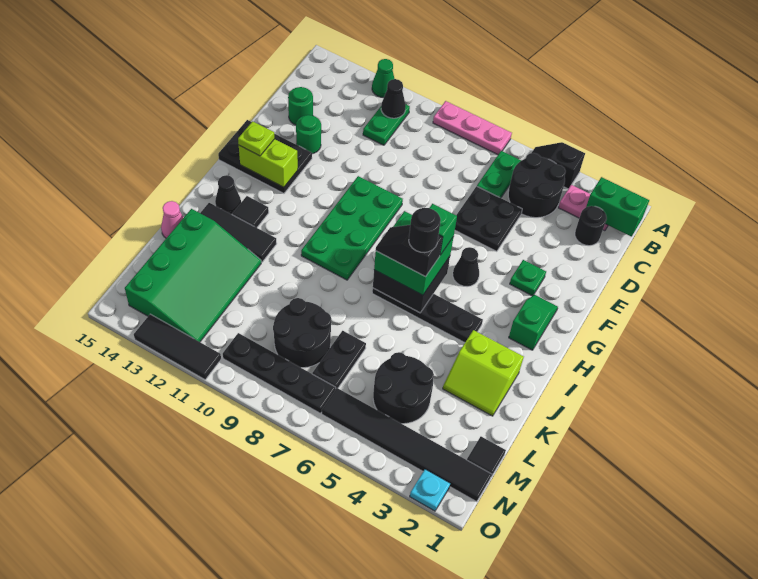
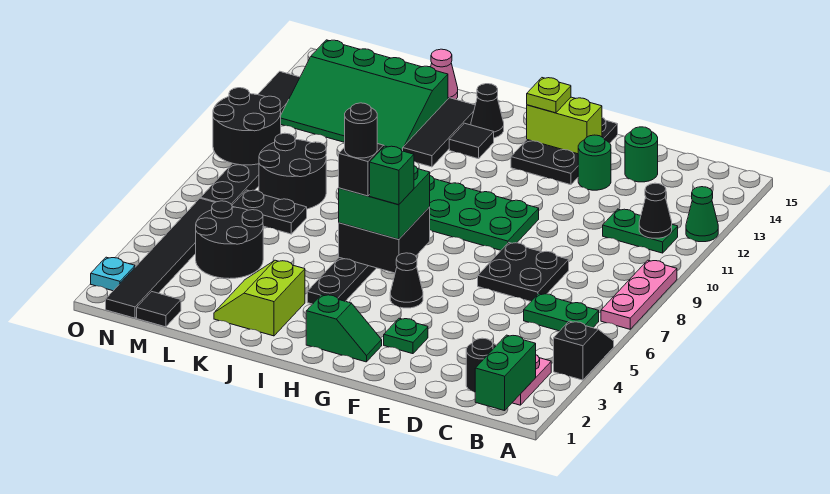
black round brick B4:C5 level 1 -> black round brick N9:O10 level 2
black plate D5:E6 level 1 -> black plate D7:E8 level 1
lime brick G13:G14 level 2 -> lime brick F14:G14 level 2

